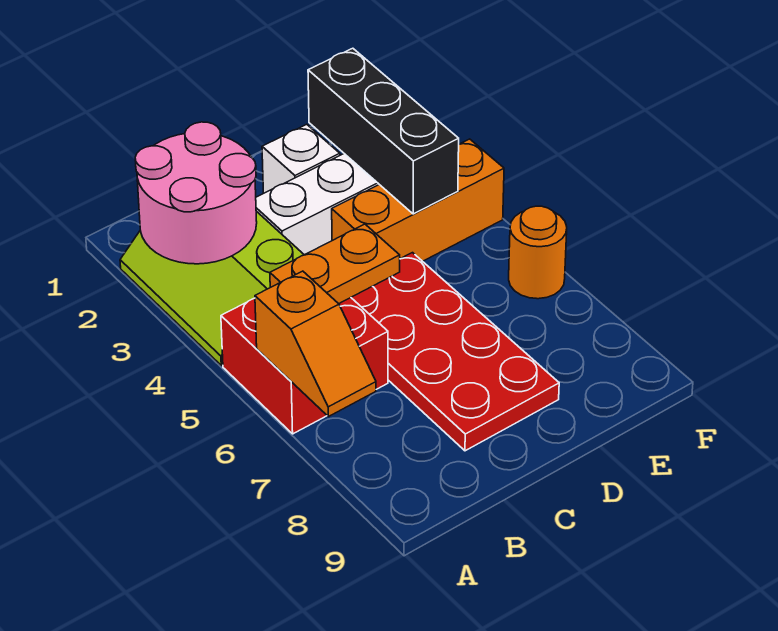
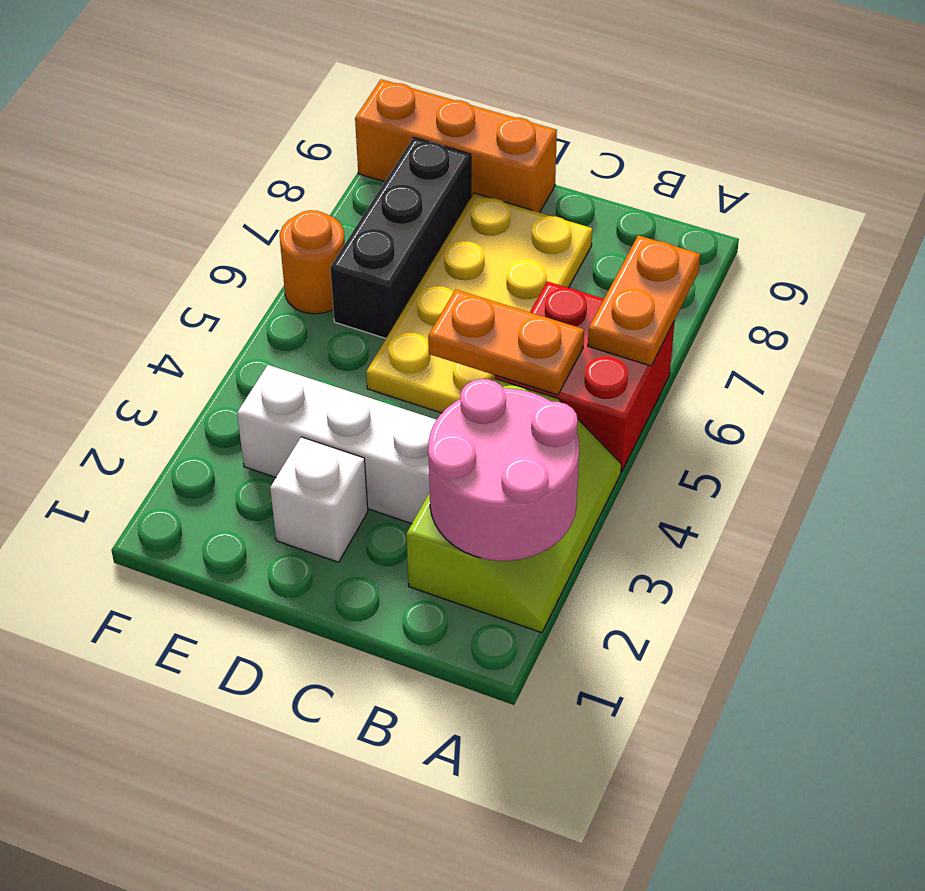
orange slope A6:A7 level 2 top 6 -> orange plate A6:A7 level 2
red plate C5:D8 level 1 -> yellow plate C5:D8 level 1
orange brick D4:F4 level 1 -> orange brick D9:F9 level 1
black brick E2:E4 level 2 -> black brick E6:E8 level 1

